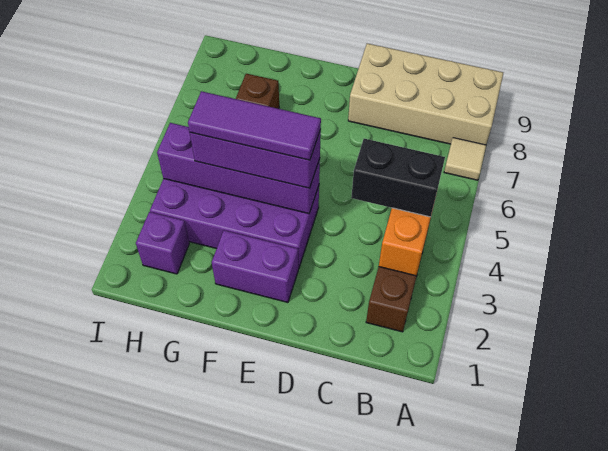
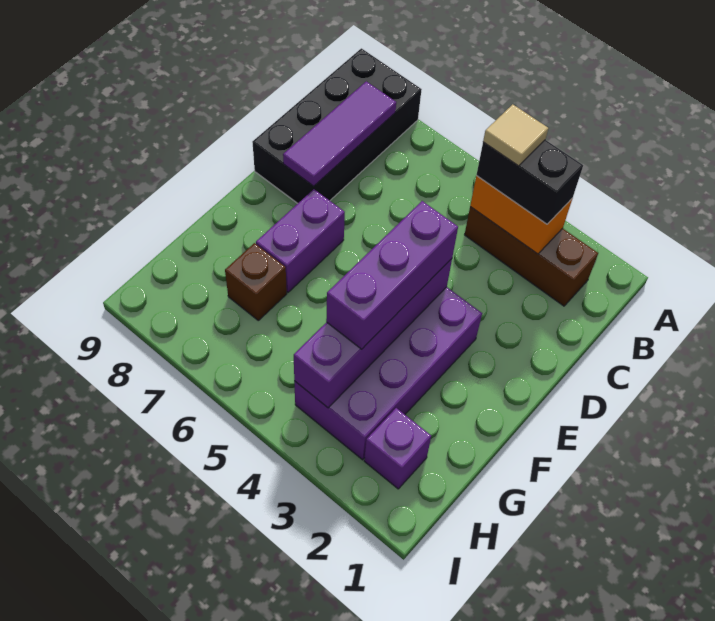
tan tile A7 level 1 -> tan tile B4 level 4
tan brick A8:D9 level 1 -> black brick A8:D9 level 1
black brick B4:C4 level 3 -> black brick B3:B4 level 3
purple brick E2:F2 level 1 -> purple brick E7:F7 level 1
purple tile E4:G4 level 4 -> purple tile B8:D8 level 2

